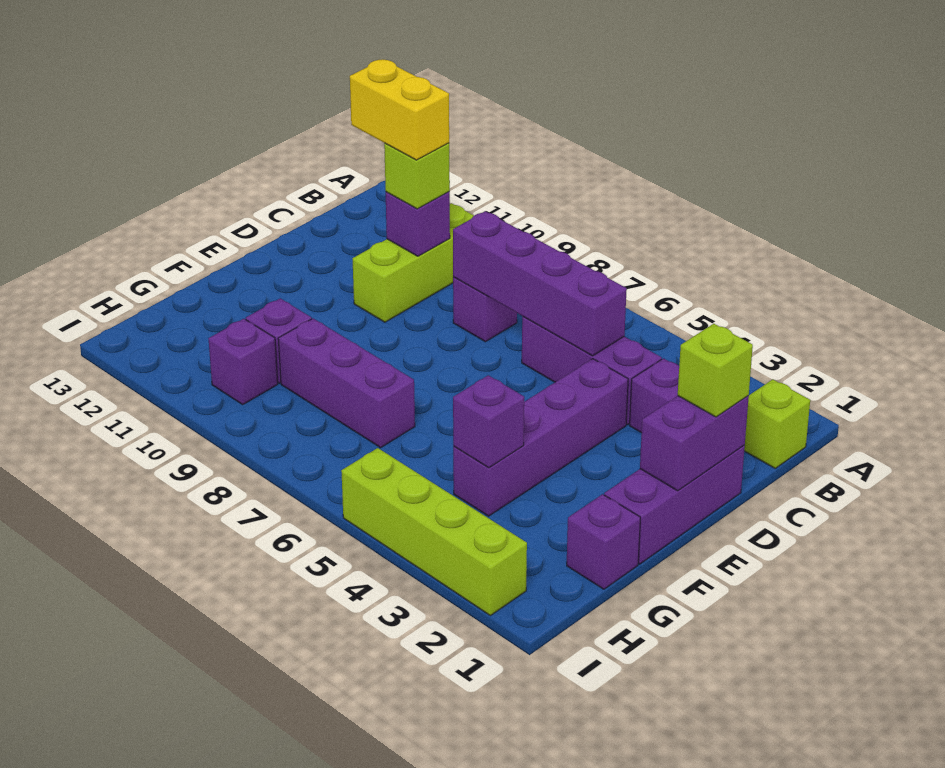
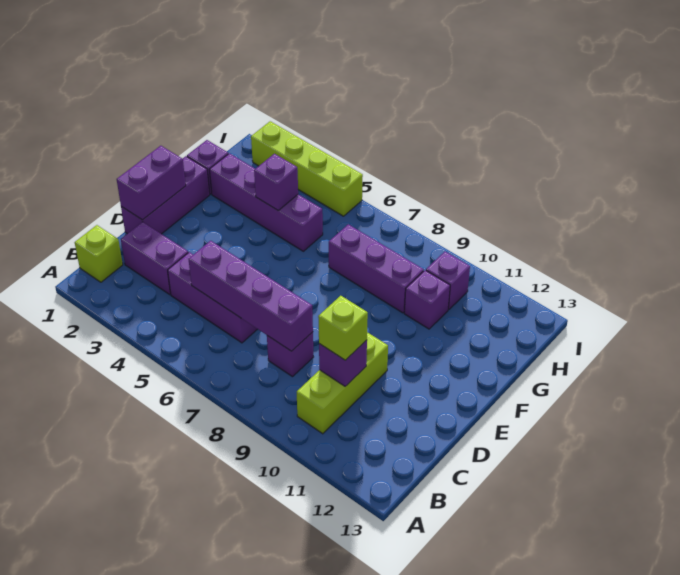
yellow brick C10:C11 level 4 -> none
lime brick D1 level 3 -> none
purple brick D4:G4 level 1 -> purple brick G2:G5 level 1

